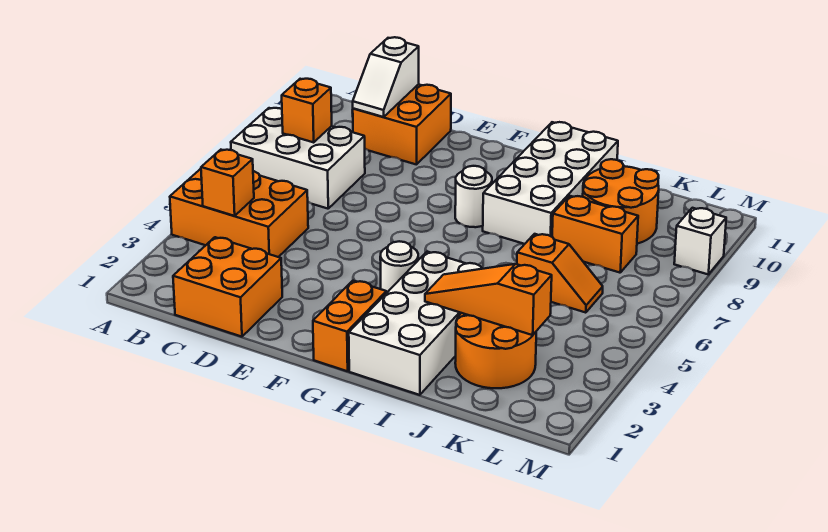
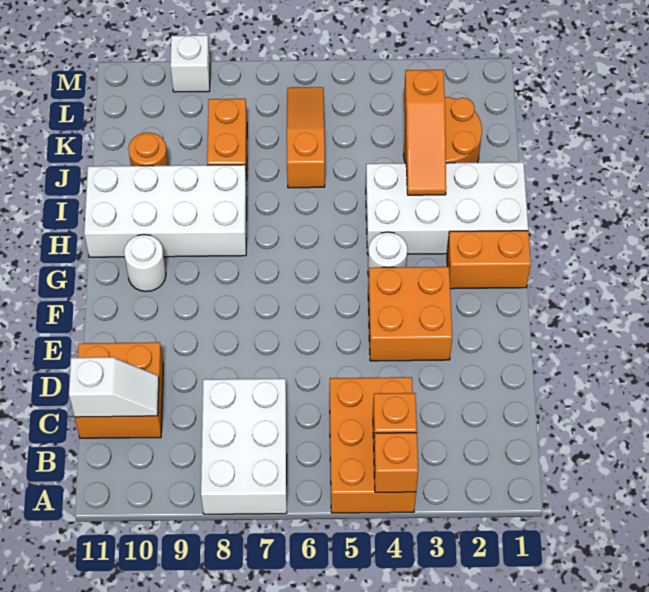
orange brick B8 level 2 -> orange brick A4 level 2
orange brick C1:D2 level 1 -> orange brick E3:F4 level 1
white round brick G8 level 1 -> white round brick G10 level 1
orange slope J6:K6 level 1 top J -> orange slope J6:L6 level 1 top J
orange round brick J9:K10 level 1 -> orange round brick J10 level 1

